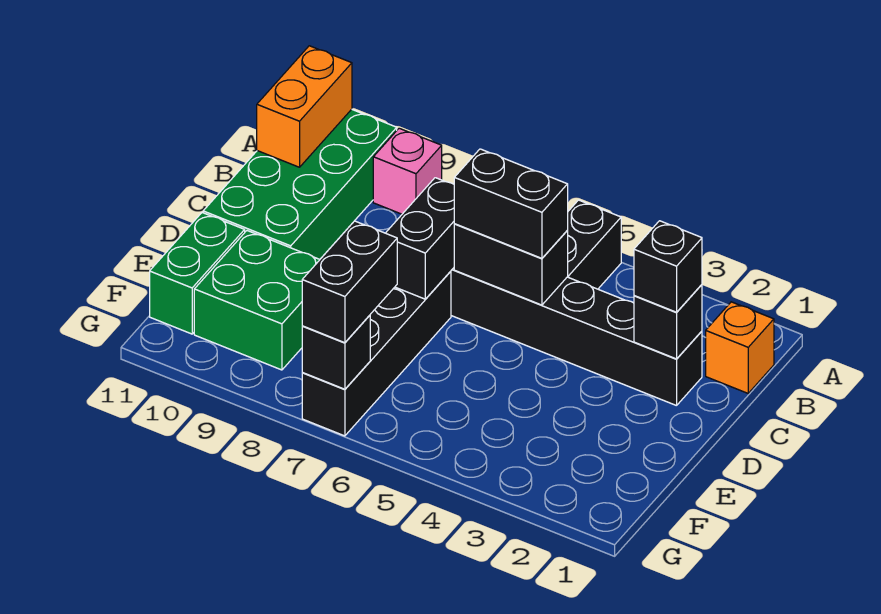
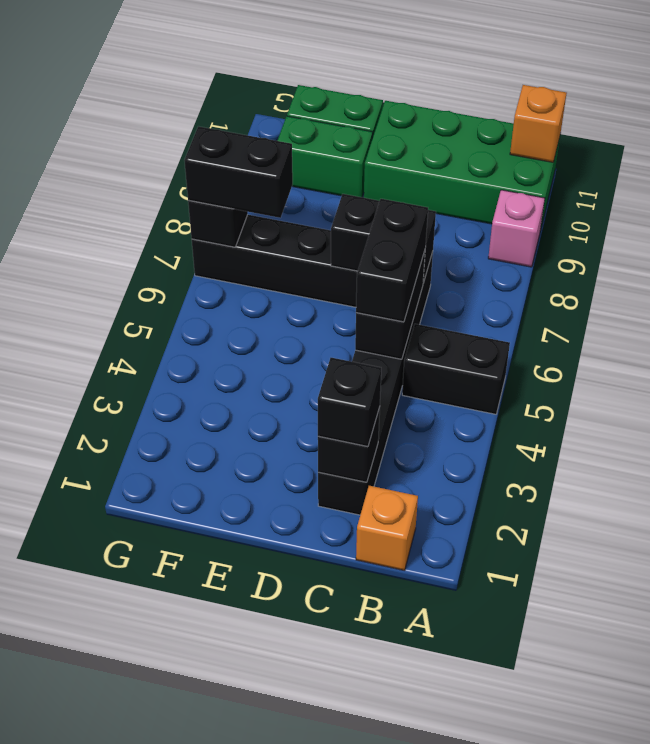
orange brick A11:B11 level 2 -> orange brick A11 level 2
green brick E9:F10 level 1 -> green brick E10:F10 level 1

